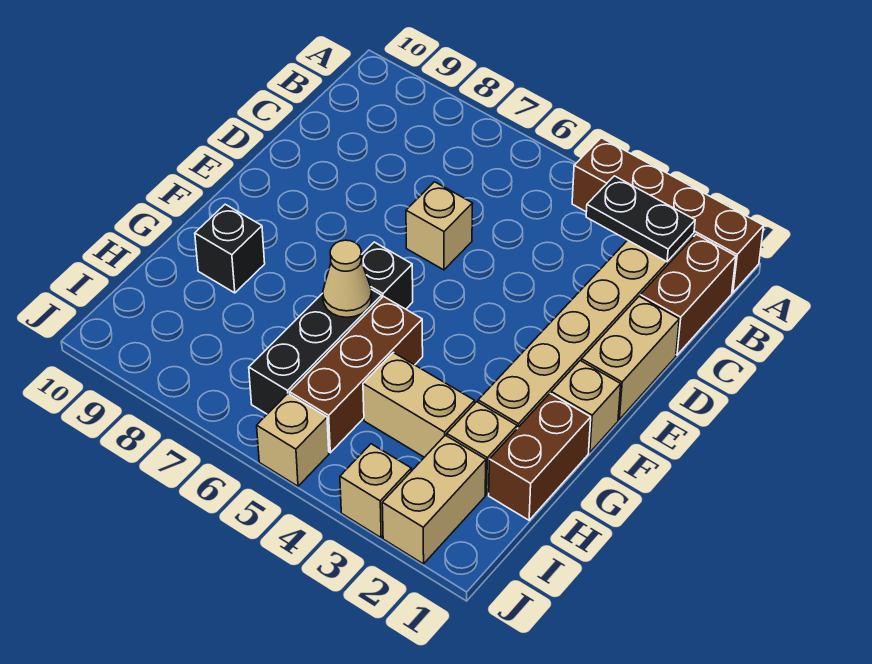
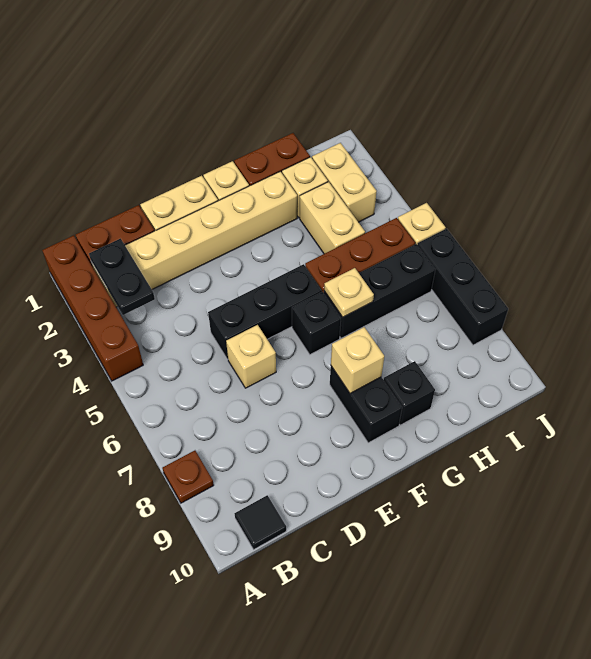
none -> brown plate A8 level 1
none -> black tile B10 level 1
none -> black brick D5:F5 level 1
none -> black brick F8:F9 level 1
tan cone G6 level 2 -> tan plate G6 level 2
tan brick I2:J2 level 1 -> tan brick I2:I3 level 1
tan brick J3 level 1 -> tan brick F8 level 2
none -> black brick J6:J8 level 1

